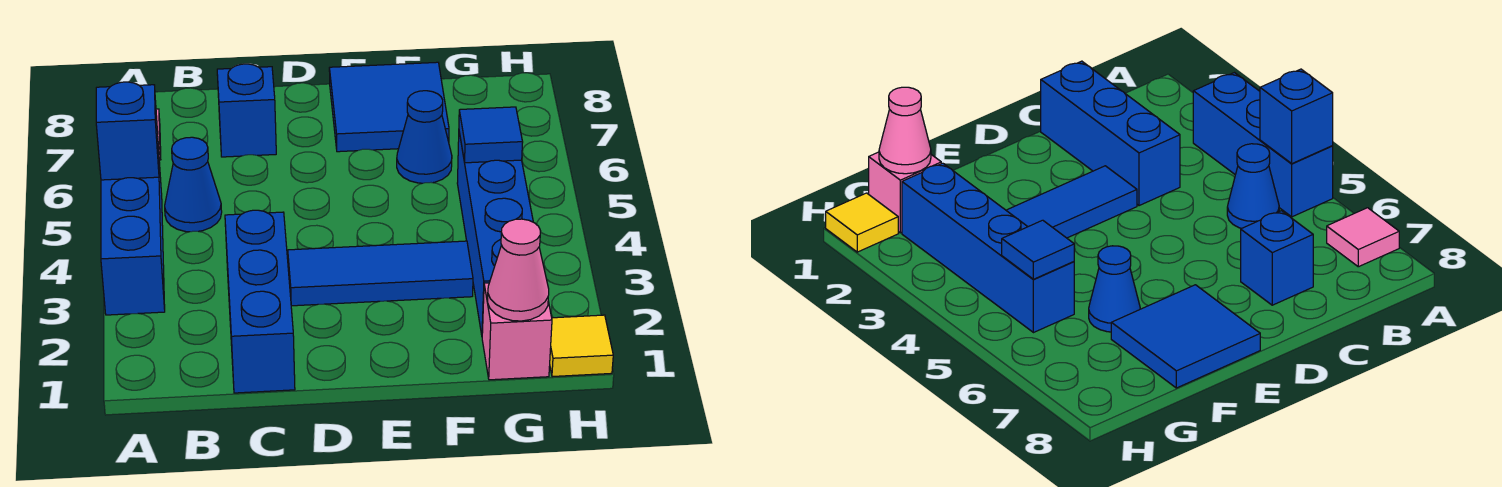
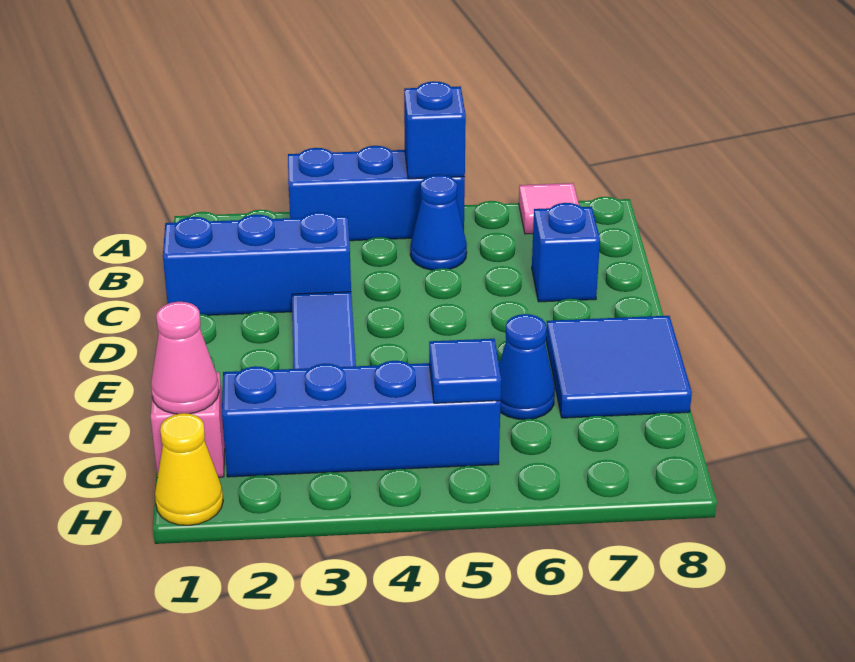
yellow tile H1 level 1 -> yellow cone H1 level 1

